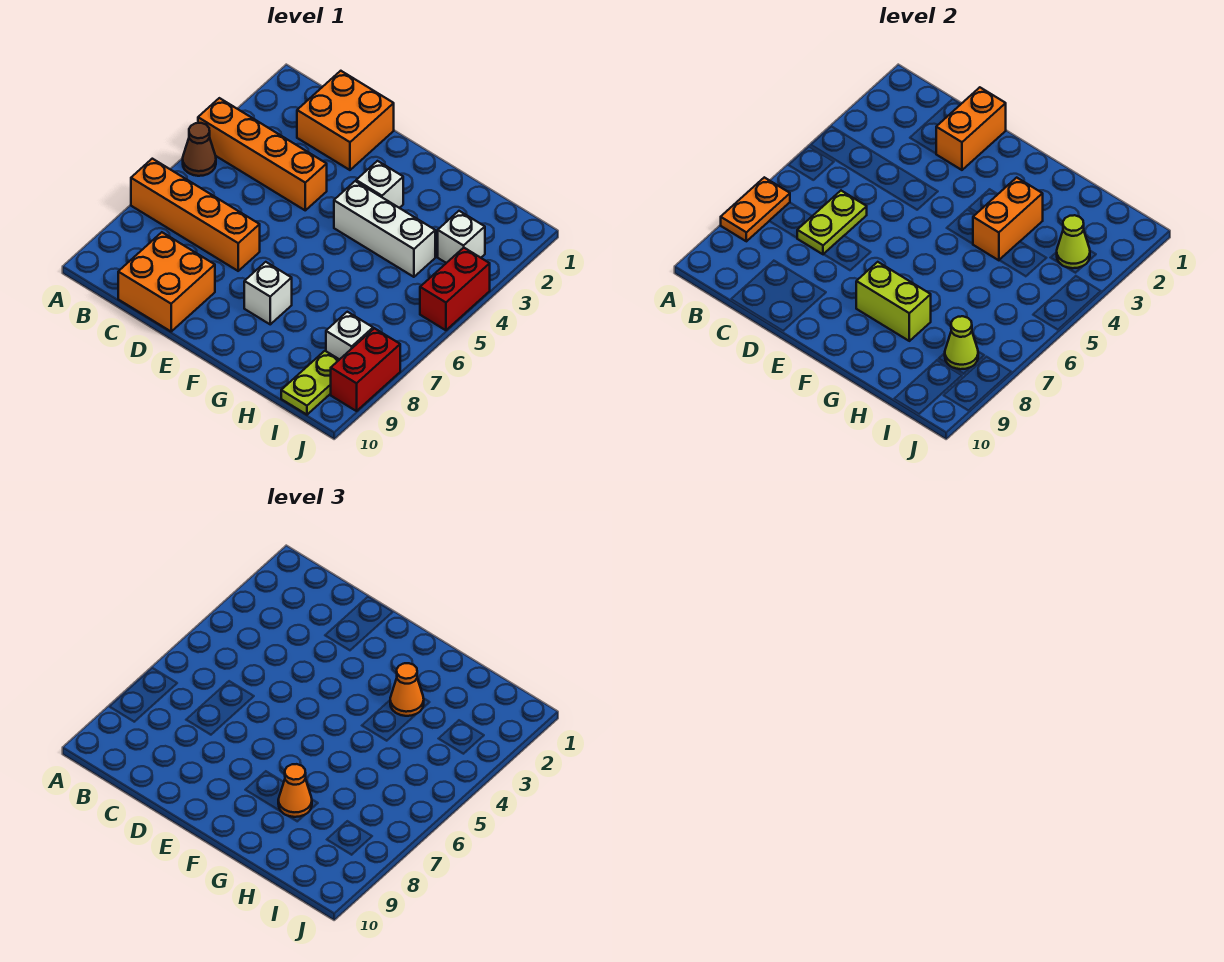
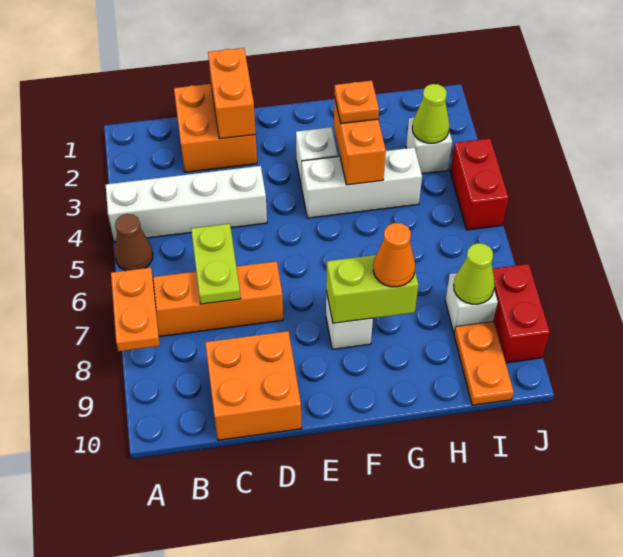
orange brick A4:D4 level 1 -> white brick A4:D4 level 1
orange cone G3 level 3 -> orange plate G3 level 3
lime plate I9:I10 level 1 -> orange plate I9:I10 level 1

